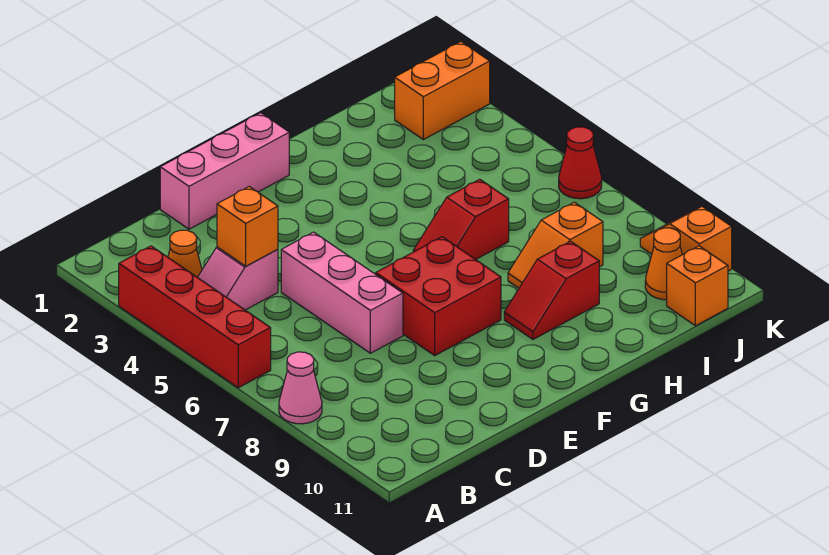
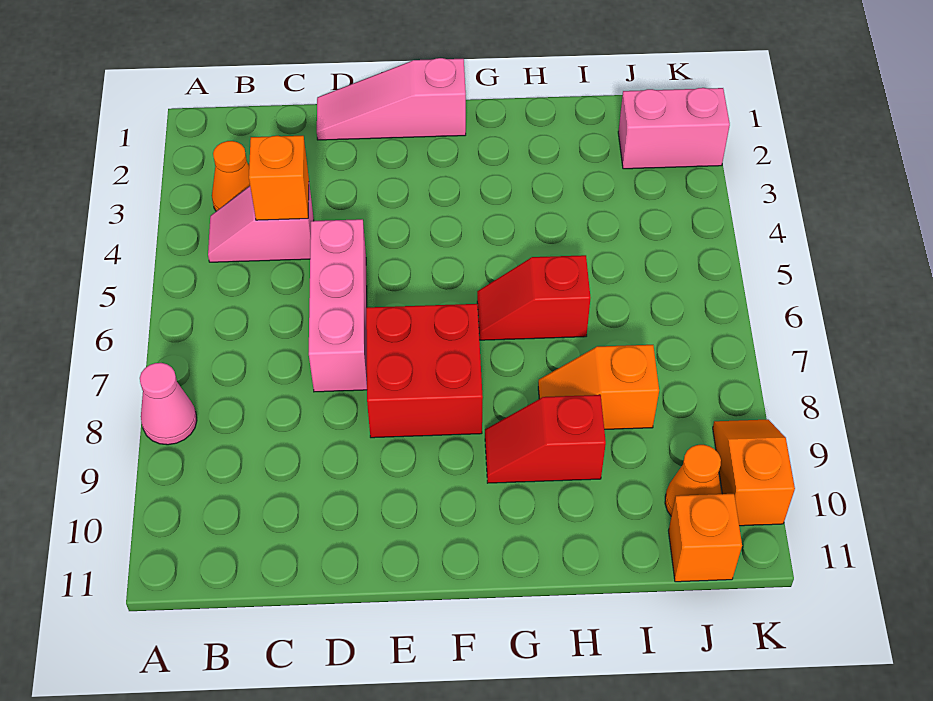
red brick A3:A6 level 1 -> none
pink brick D1:F1 level 1 -> pink slope D1:F1 level 1 top F
orange brick J2:K2 level 1 -> pink brick J2:K2 level 1
red cone K6 level 1 -> none

